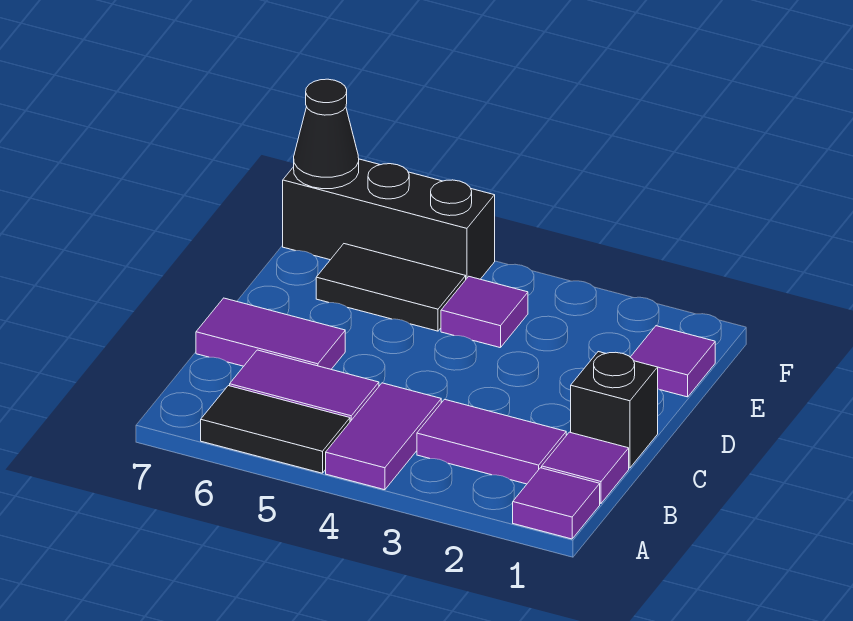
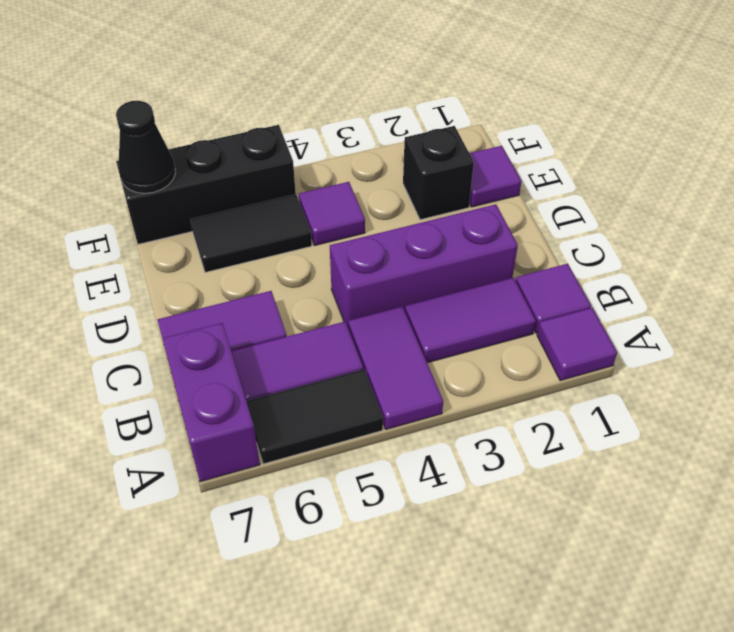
none -> purple brick A7:B7 level 1
black brick C1 level 1 -> black brick E2 level 1
none -> purple brick C2:C4 level 1

